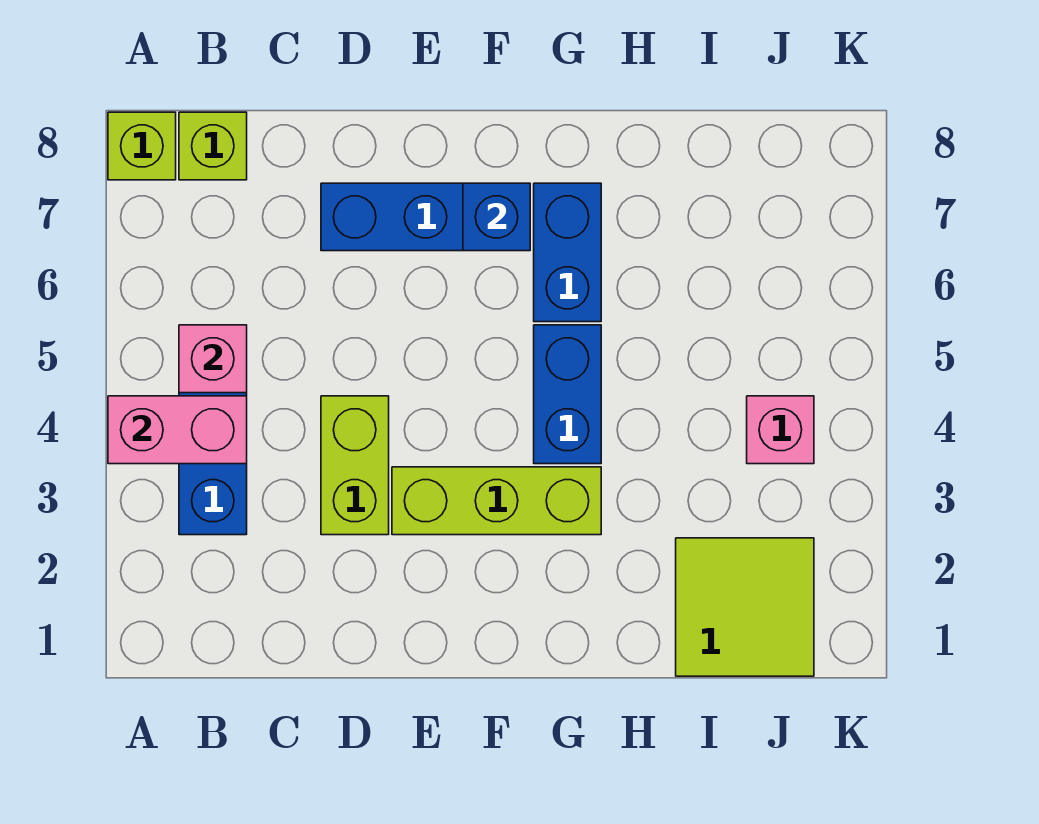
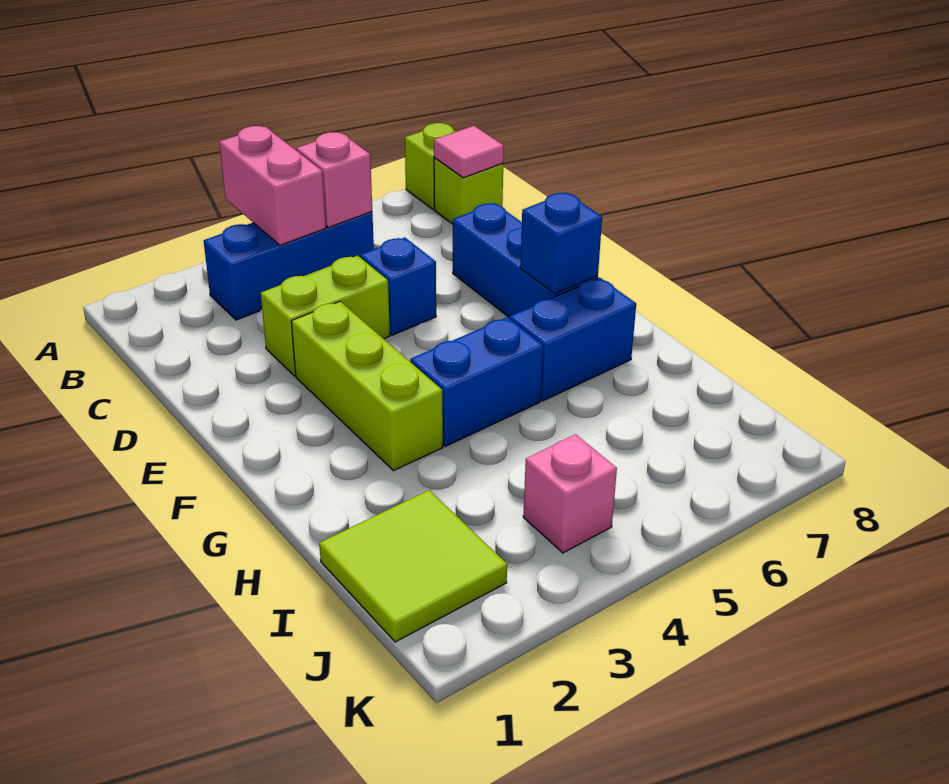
none -> pink tile B8 level 2
none -> blue brick D5 level 1

